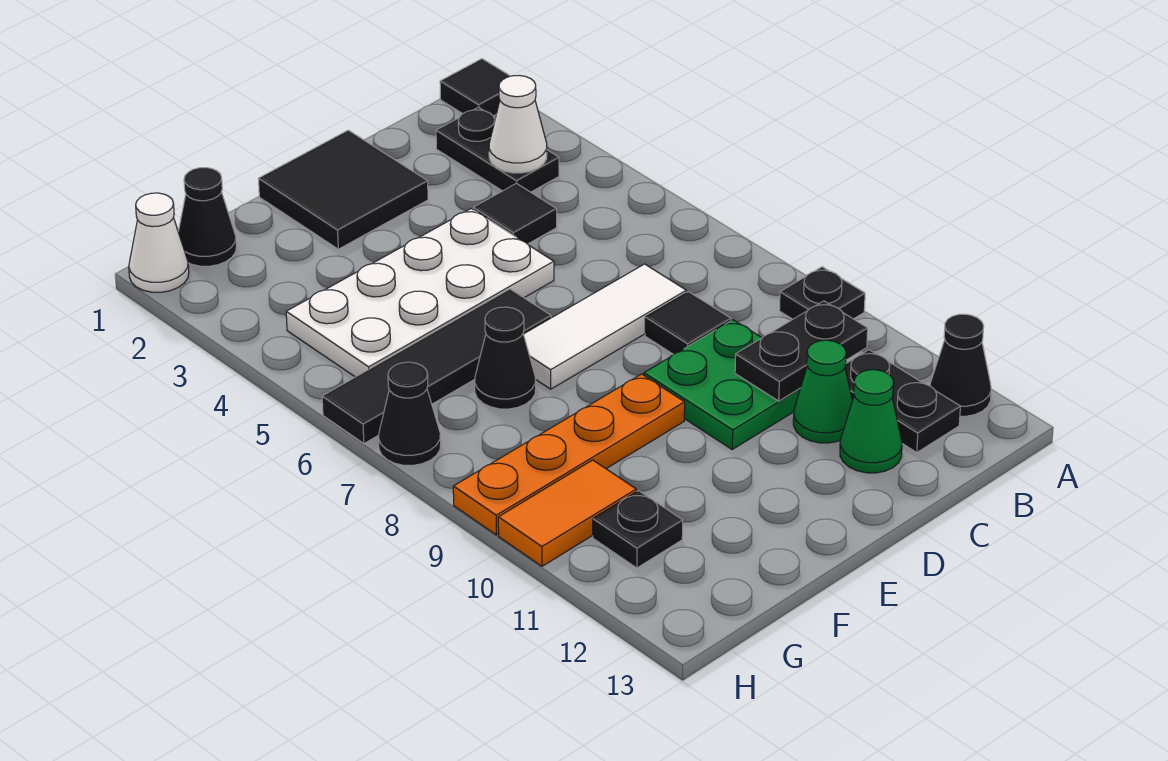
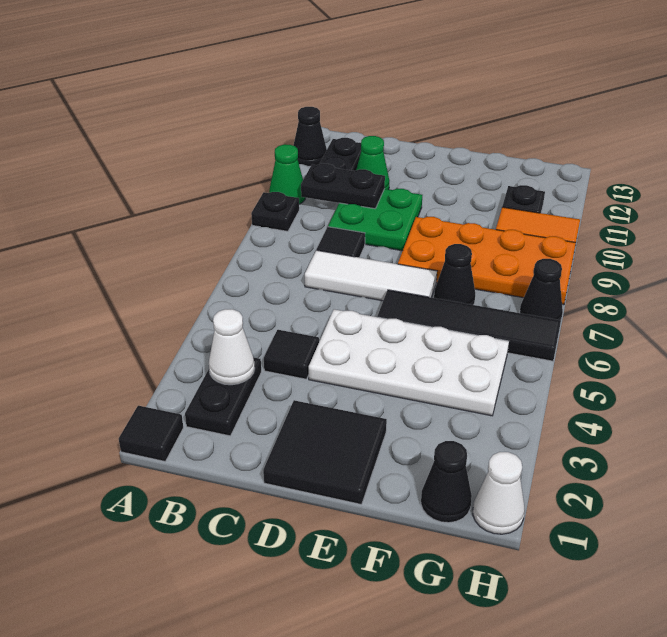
green cone C12 level 1 -> green cone A10 level 1
orange plate E9:H9 level 1 -> orange plate E8:H9 level 1

